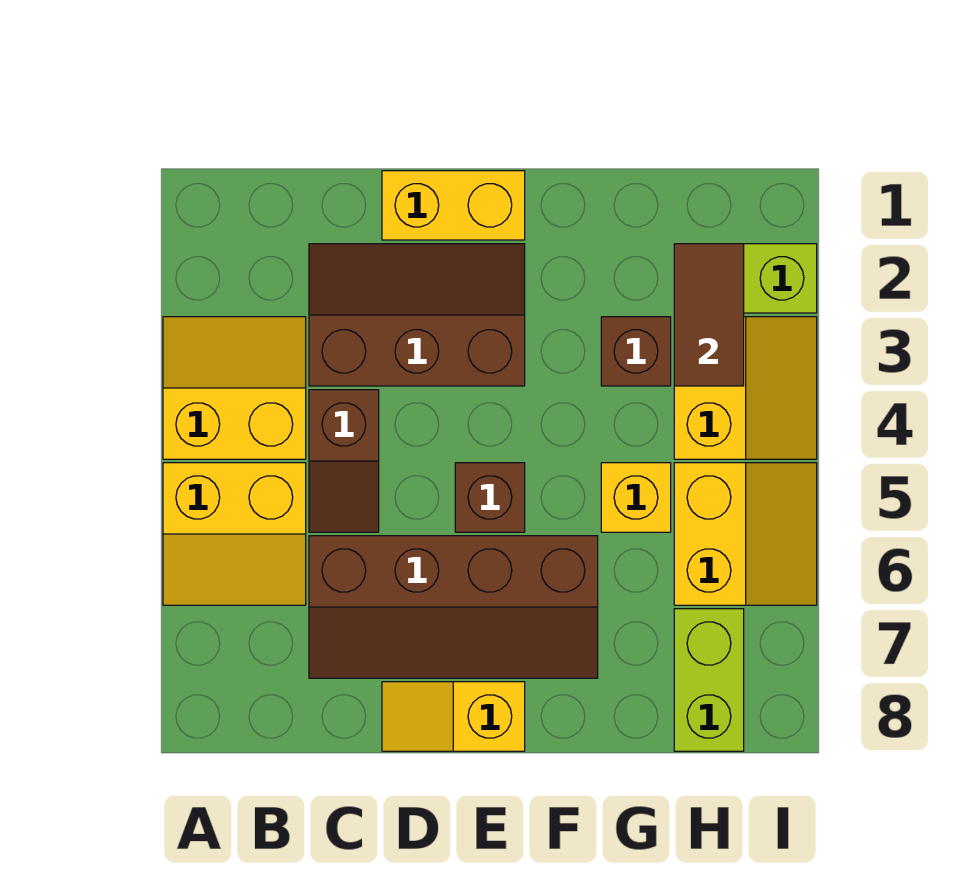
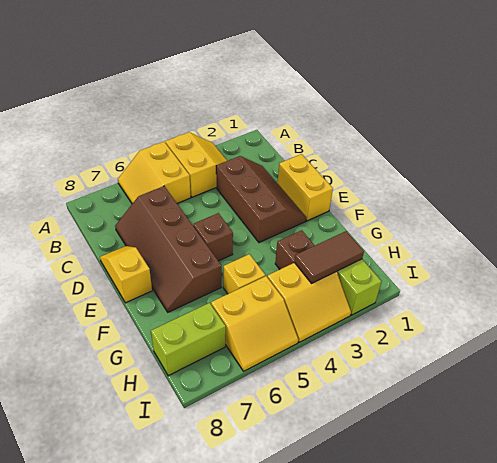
brown slope C4:C5 level 1 top 4 -> none

